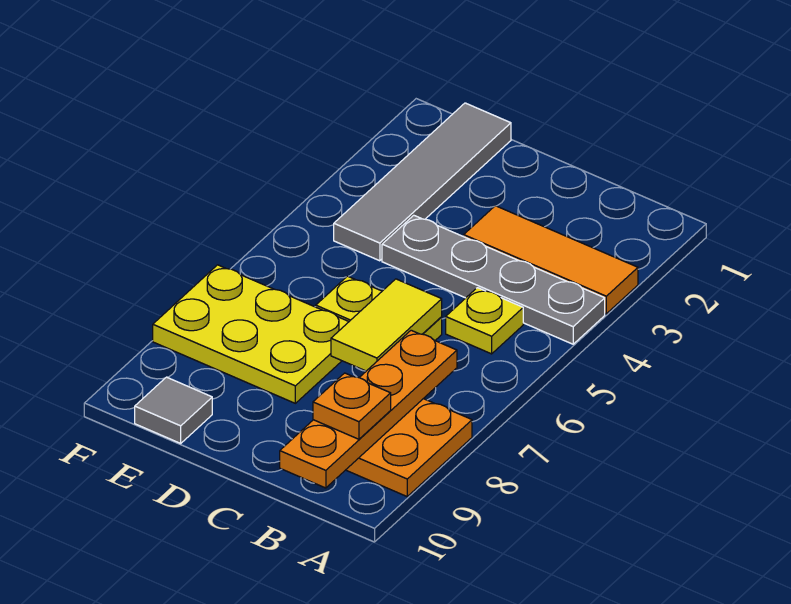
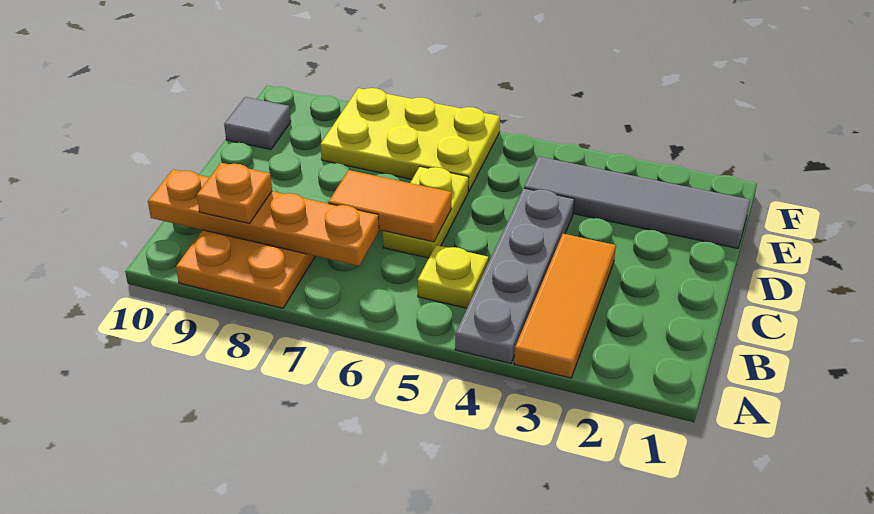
yellow tile C6:C7 level 2 -> orange tile C6:C7 level 2
yellow plate D7:F8 level 1 -> yellow plate E6:F8 level 1

